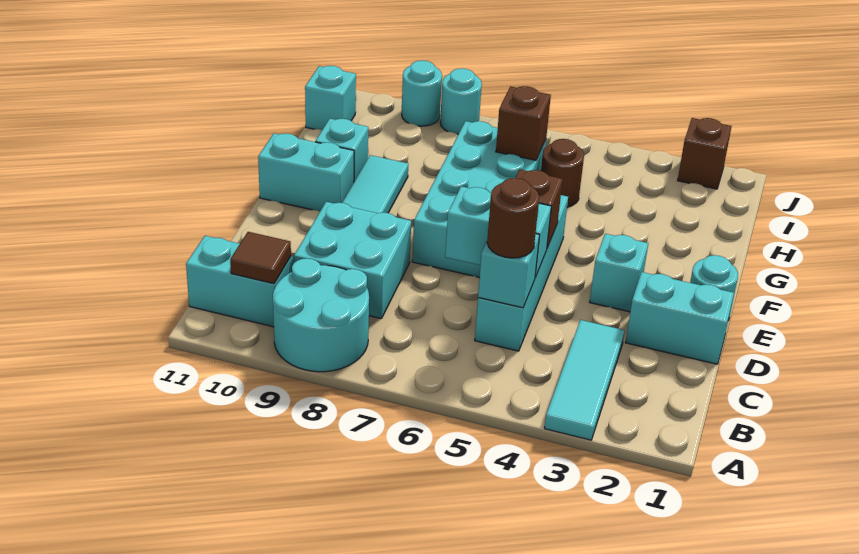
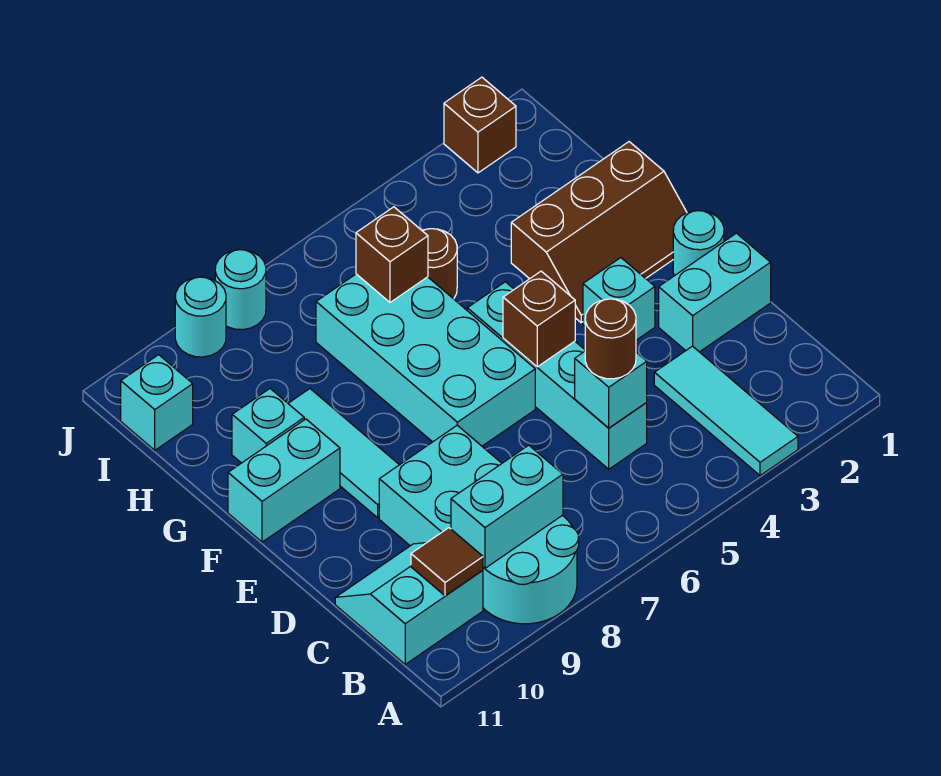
cyan brick D5:D6 level 2 -> cyan brick B8:B9 level 2
none -> brown slope F1:G3 level 1 top G

